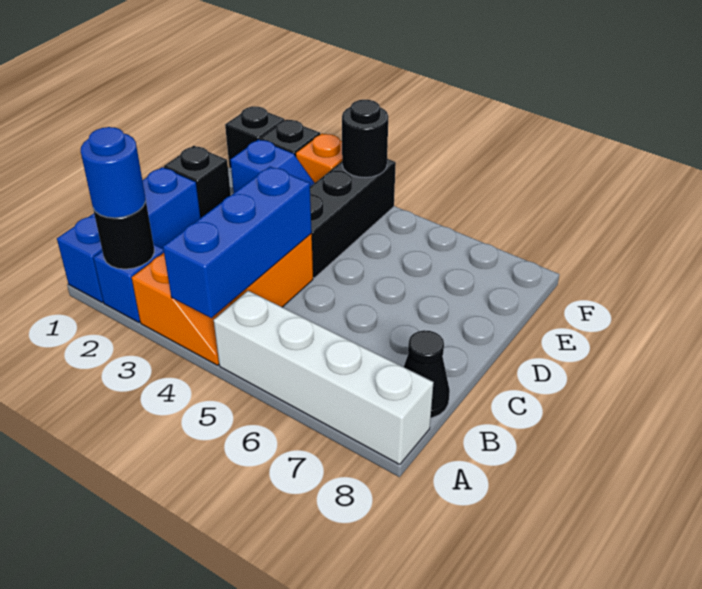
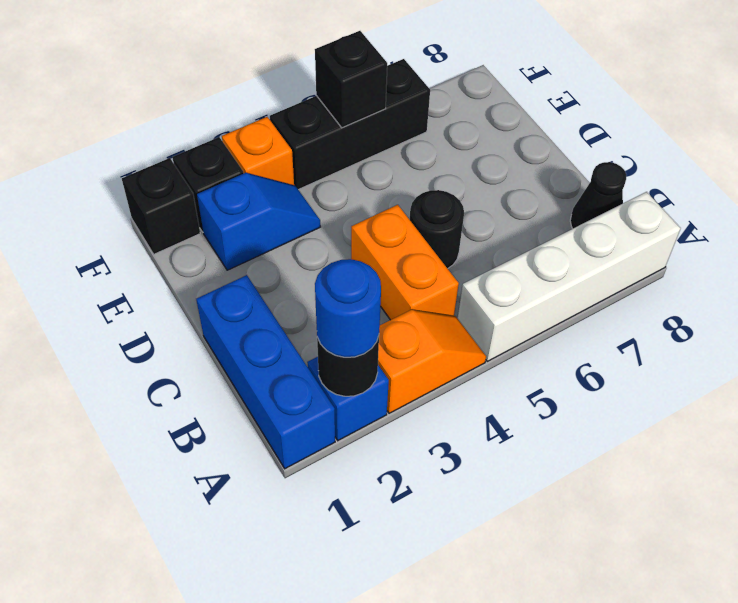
blue brick A4:C4 level 2 -> none
black brick D1 level 1 -> black brick F5 level 2
black brick D4:F4 level 1 -> black brick F4:F6 level 1
black round brick F4 level 2 -> black round brick C5 level 1

